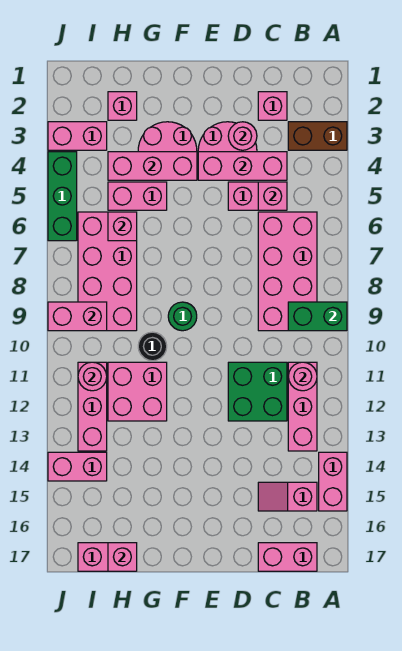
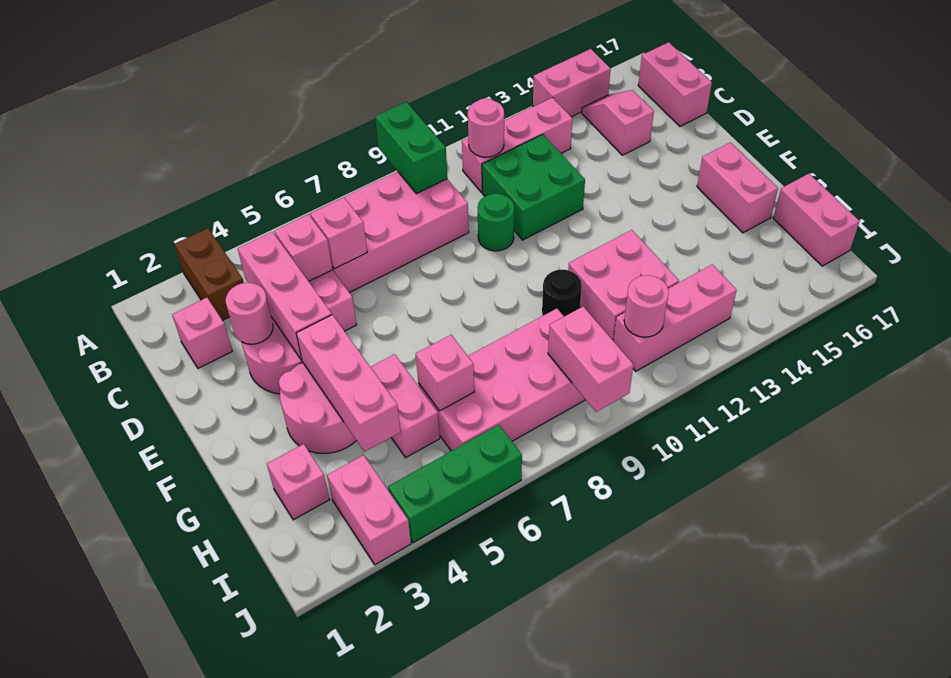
pink slope B15:C15 level 1 top B -> pink slope B15:C15 level 1 top C
green round brick F9 level 1 -> green round brick D10 level 1
pink brick H17 level 2 -> pink brick C6 level 2
pink brick I14:J14 level 1 -> pink brick F16:G16 level 1

